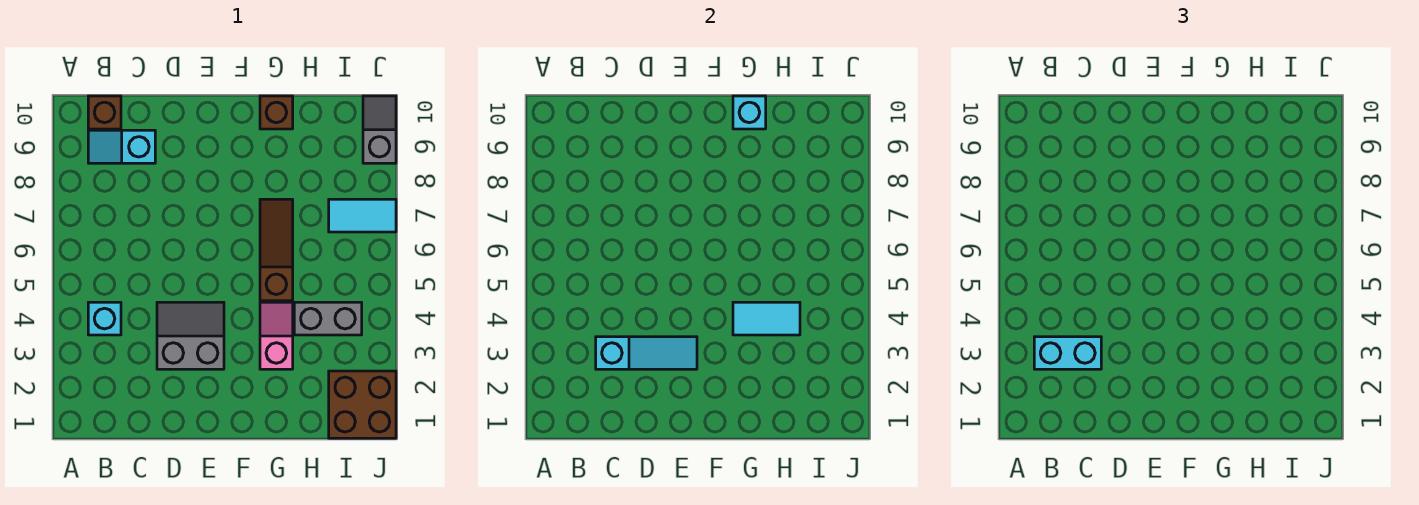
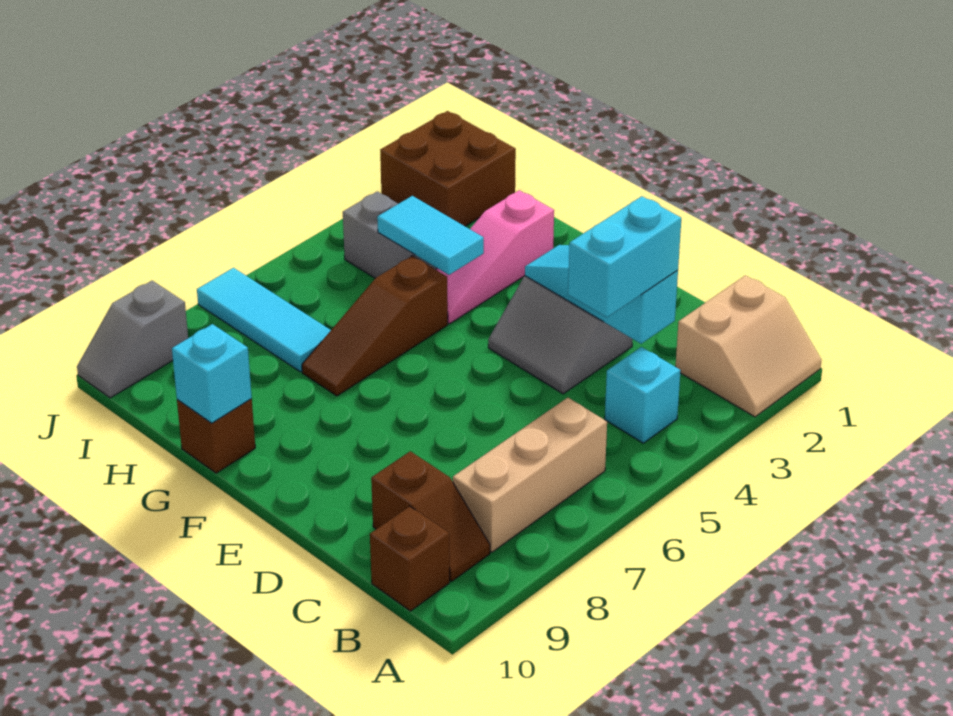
none -> tan slope A1:B2 level 1 top B
cyan brick B3:C3 level 3 -> cyan brick C3:C4 level 3
none -> tan brick B6:B8 level 1
cyan slope B9:C9 level 1 top C -> brown slope B9:C9 level 1 top C
pink slope G3:G4 level 1 top 3 -> pink slope G2:G4 level 1 top 2
cyan tile I7:J7 level 1 -> cyan tile H7:J7 level 1

